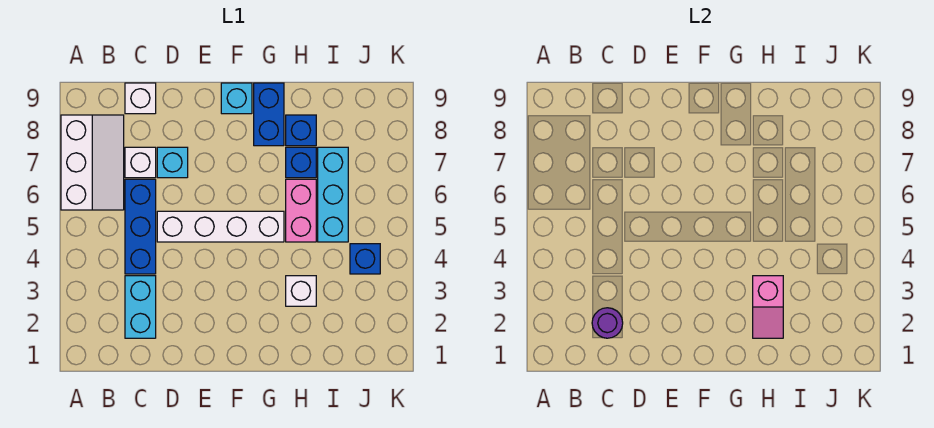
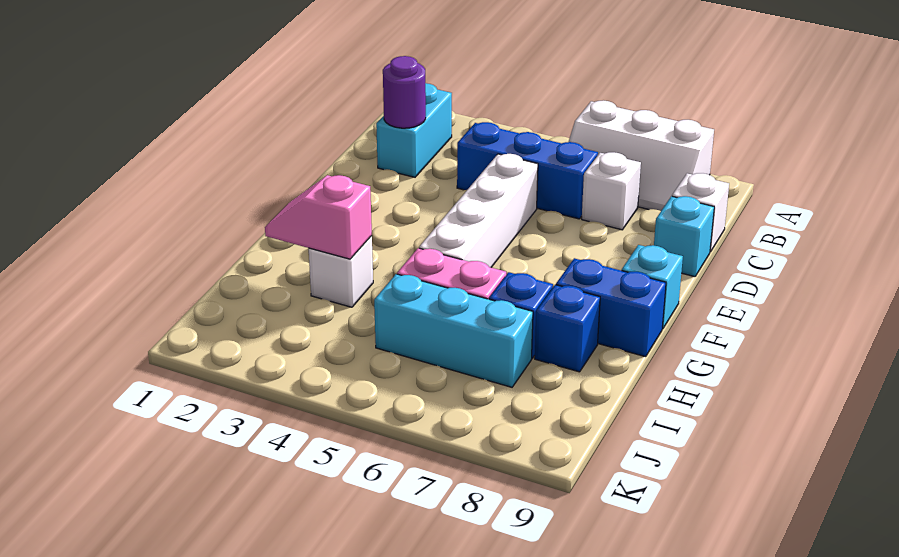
cyan brick C2:C3 level 1 -> cyan brick B2:C2 level 1
cyan brick D7 level 1 -> cyan brick D9 level 1
blue brick J4 level 1 -> none

